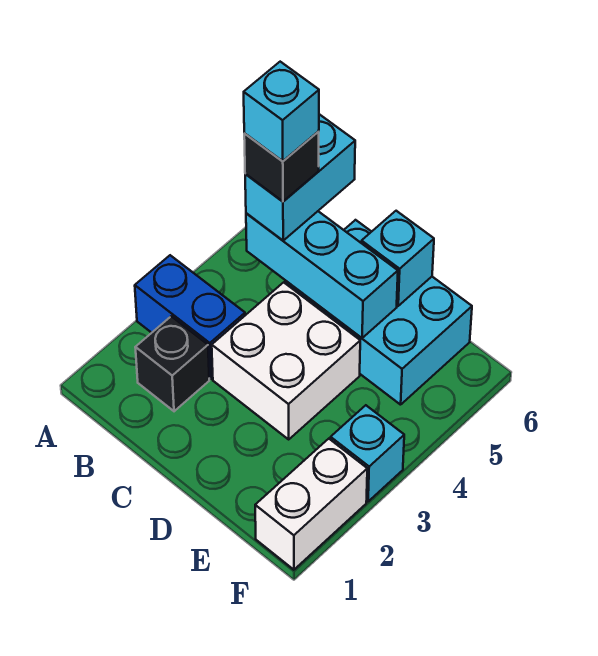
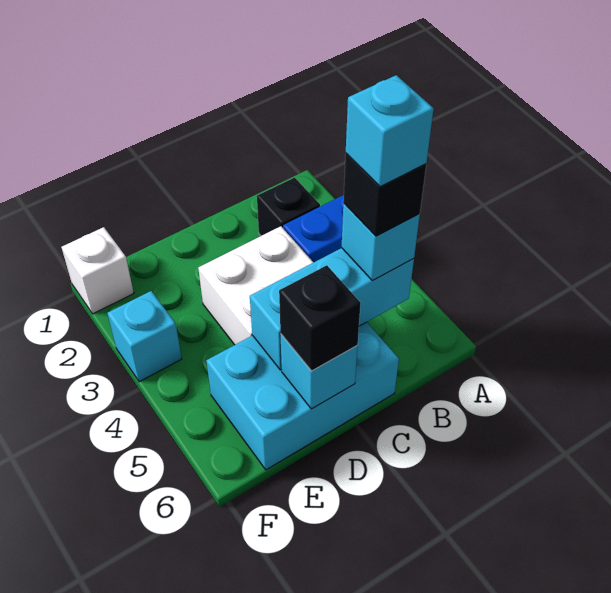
cyan brick B5:B6 level 3 -> cyan brick B5 level 3
none -> black brick D6 level 3
white brick F1:F2 level 1 -> white brick F1 level 1

